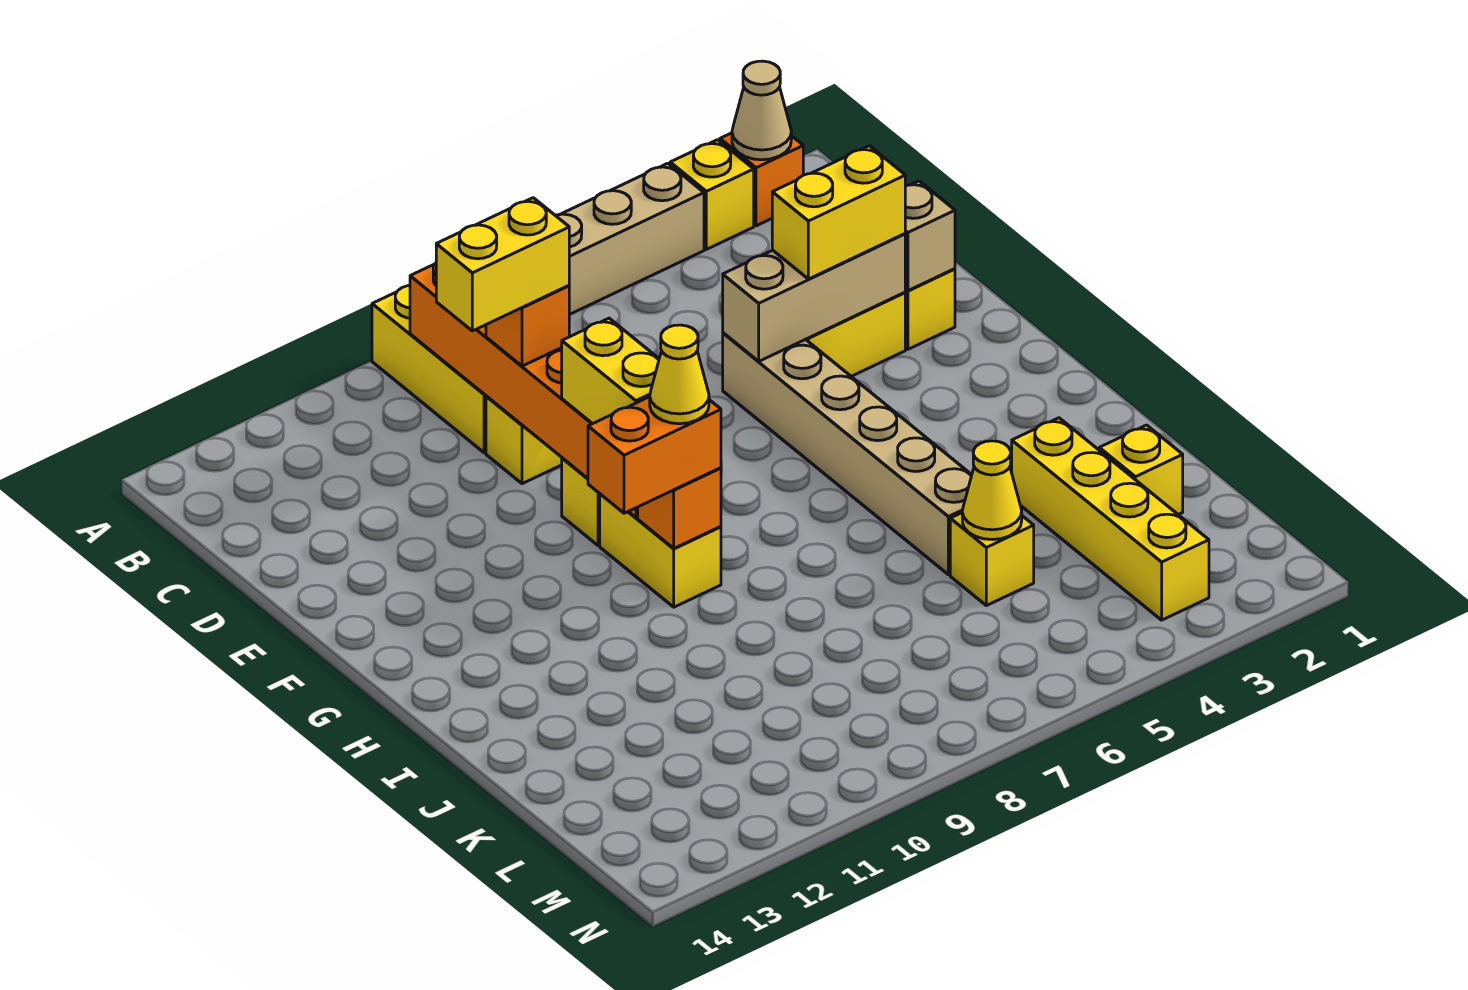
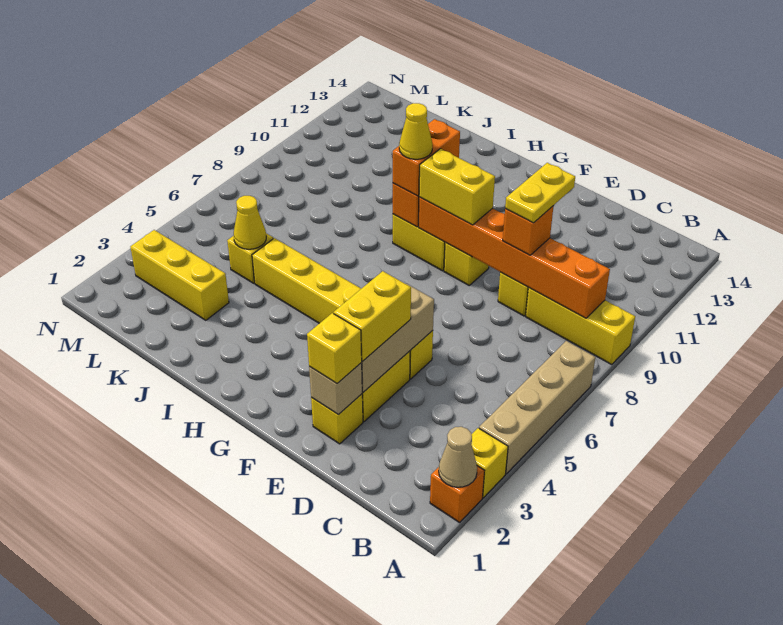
yellow brick D9:D10 level 4 -> yellow plate D9:D10 level 4
tan brick E5:J5 level 1 -> yellow brick E5:J5 level 1
yellow brick J3:M3 level 1 -> yellow brick K3:M3 level 1
yellow brick K2 level 1 -> yellow brick E2 level 3

